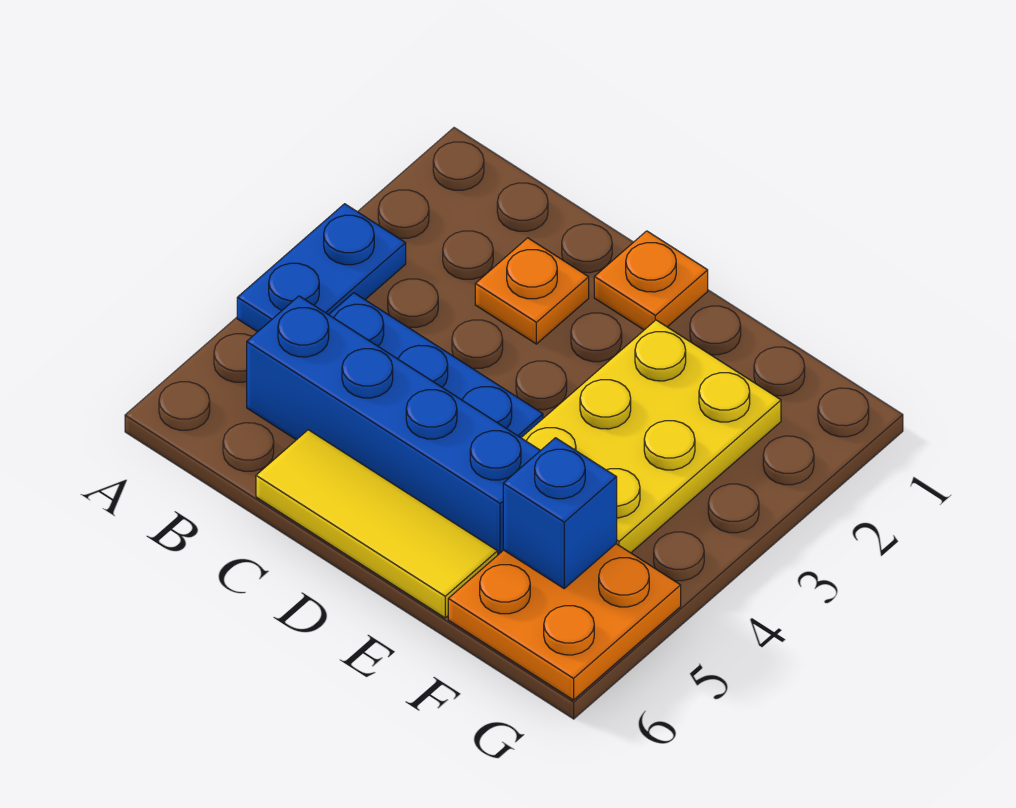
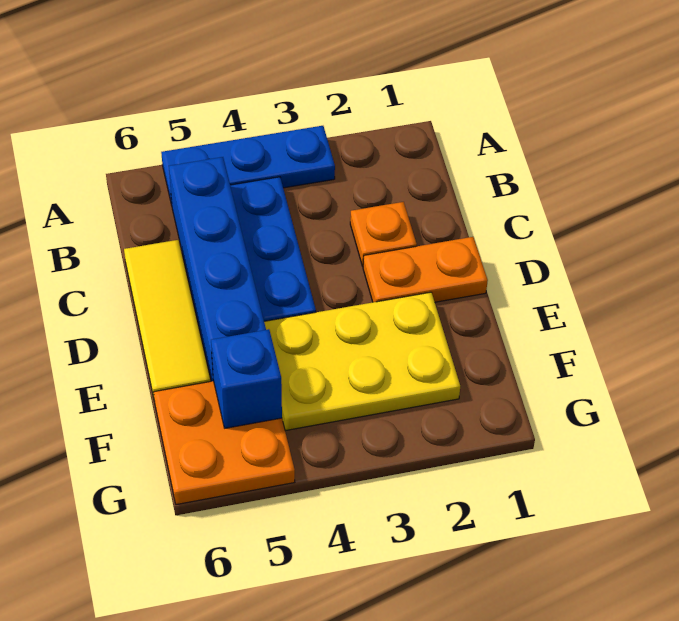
blue plate A3:A4 level 1 -> blue plate A3:A5 level 1
orange plate D1 level 1 -> orange plate D1:D2 level 1

